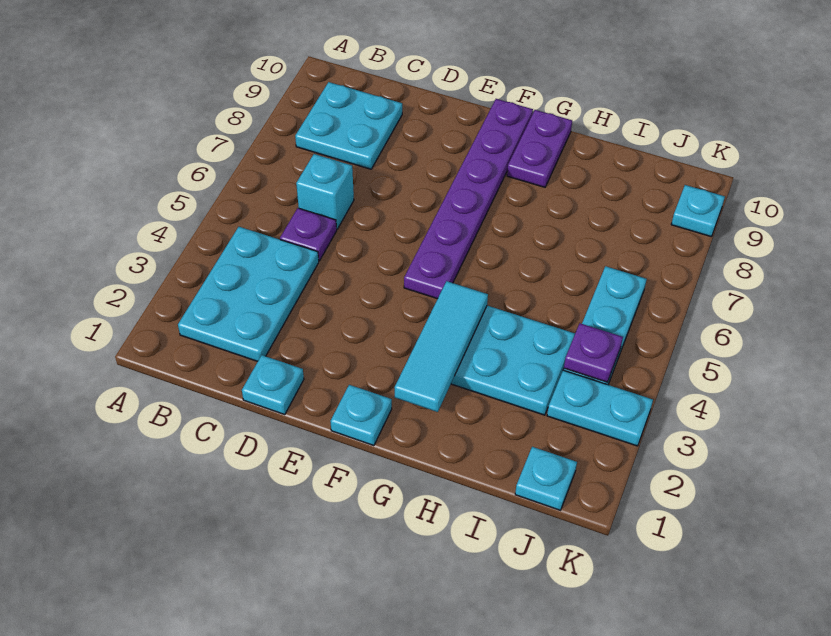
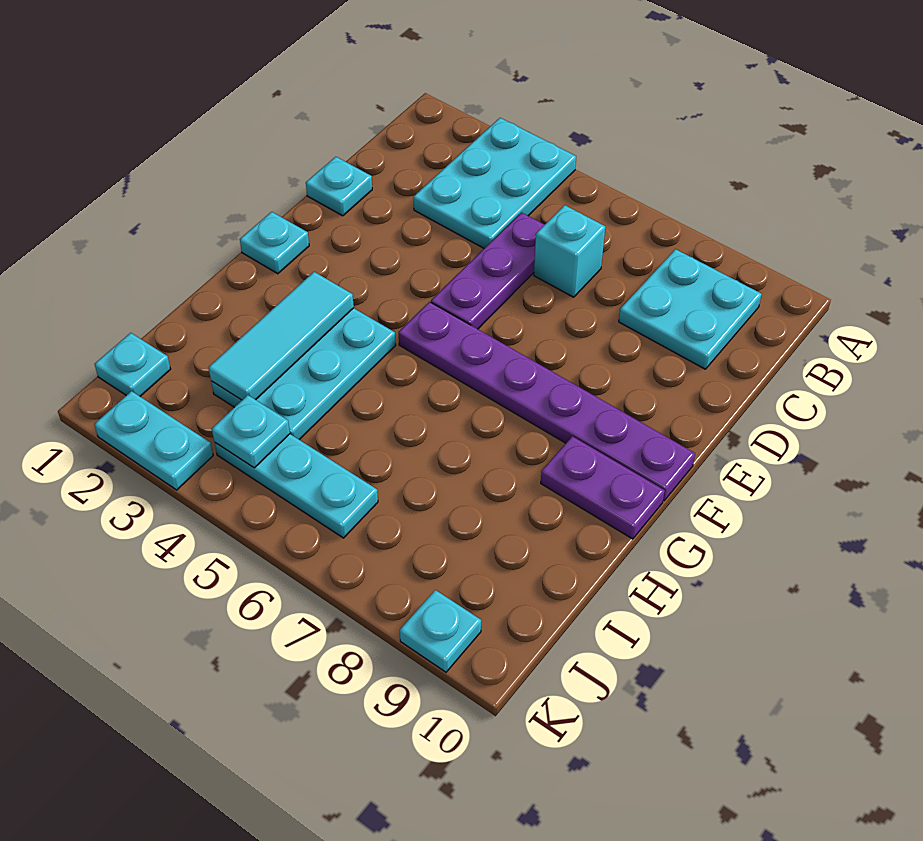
cyan plate B2:C4 level 1 -> cyan plate A3:C4 level 1
purple plate C5 level 1 -> purple plate C5:E5 level 1
cyan tile G2:G4 level 2 -> cyan tile G3:I3 level 2
cyan plate J3:K3 level 1 -> cyan plate K2:K3 level 1
purple plate J4 level 2 -> cyan plate J4 level 2

